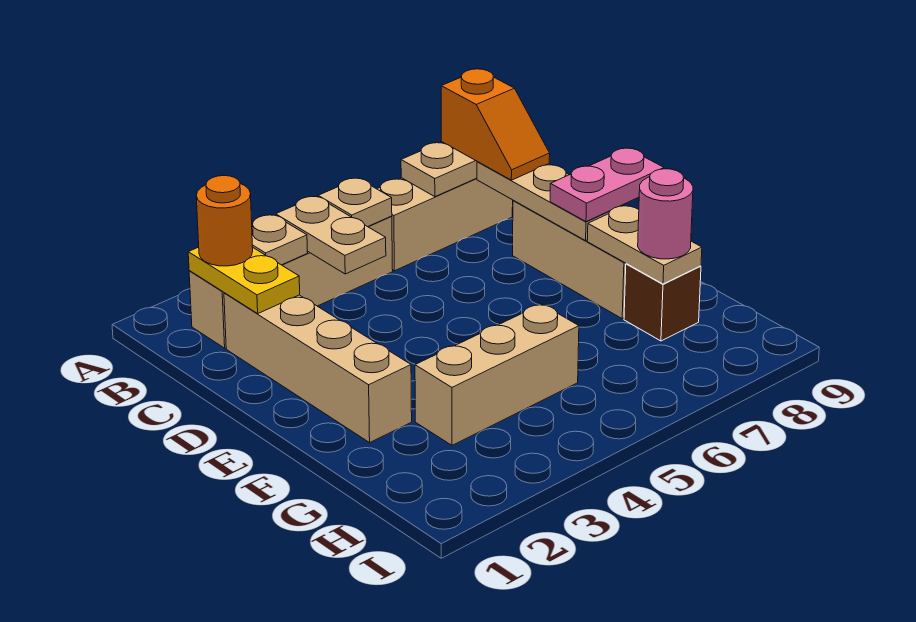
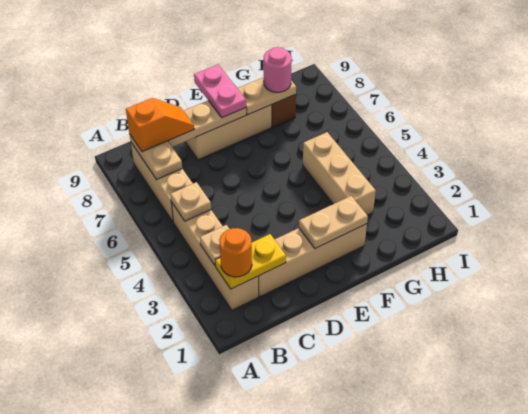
tan plate B4:C4 level 2 -> tan plate E2:F2 level 2

